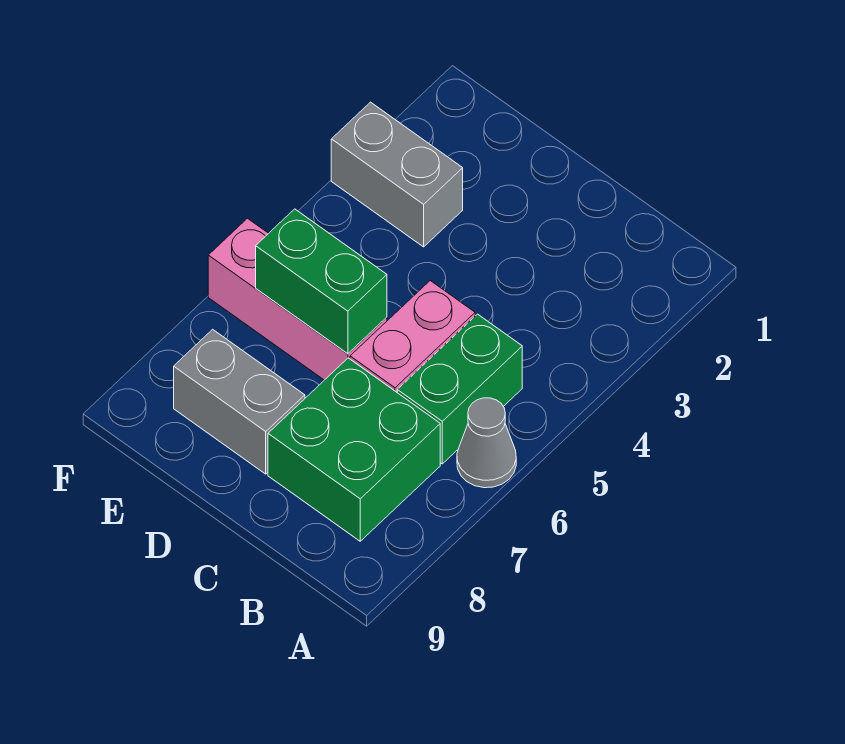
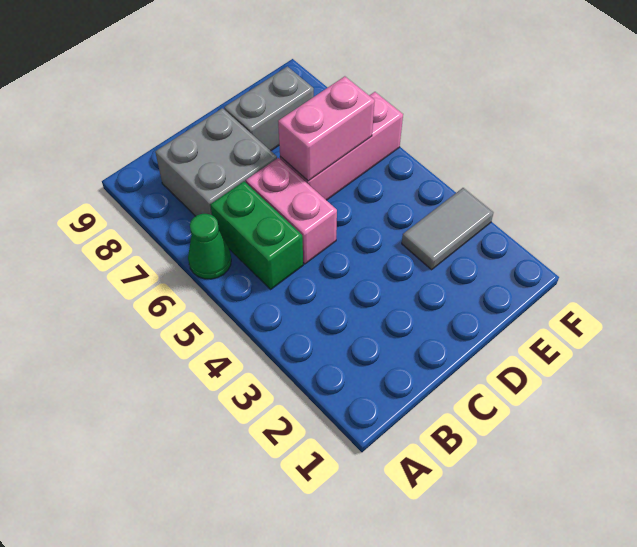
grey cone A6 level 1 -> green cone A6 level 1
green brick B7:C8 level 1 -> grey brick B7:C8 level 1
green brick D6:E6 level 2 -> pink brick D6:E6 level 2
grey brick E3:F3 level 1 -> grey tile E3:F3 level 1

